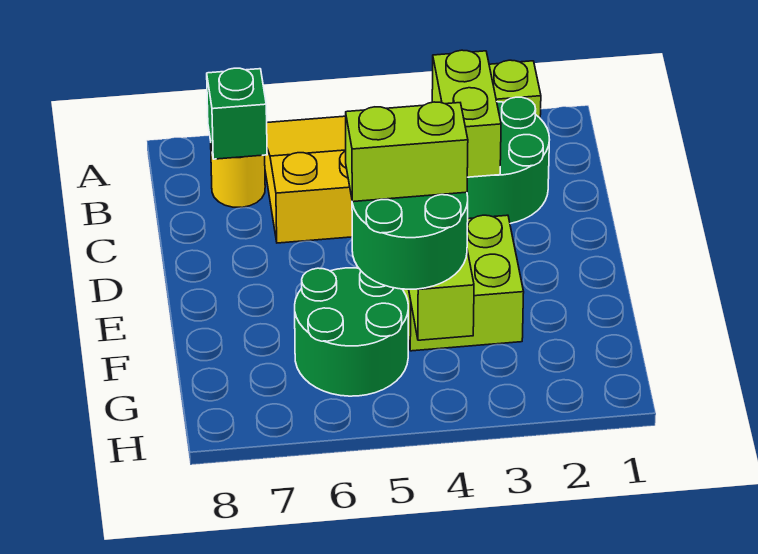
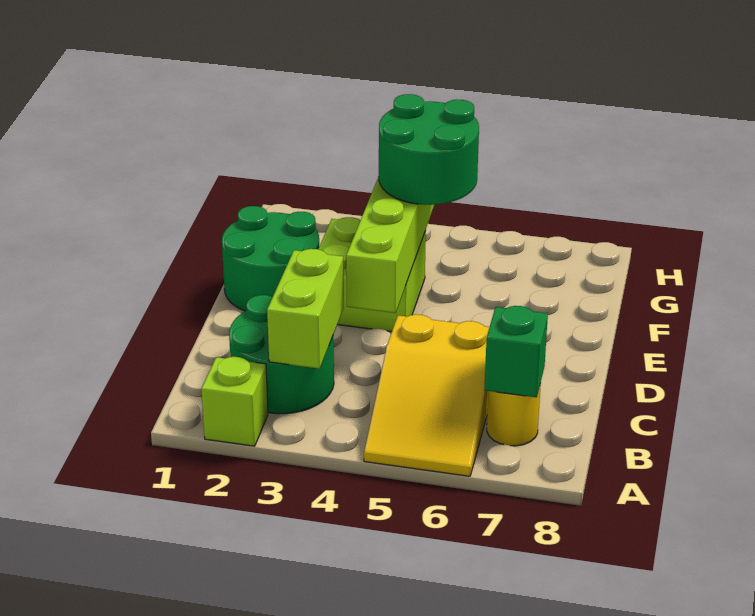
lime brick F4:F5 level 4 -> none
green round brick F5:G6 level 1 -> green round brick E1:F2 level 1

